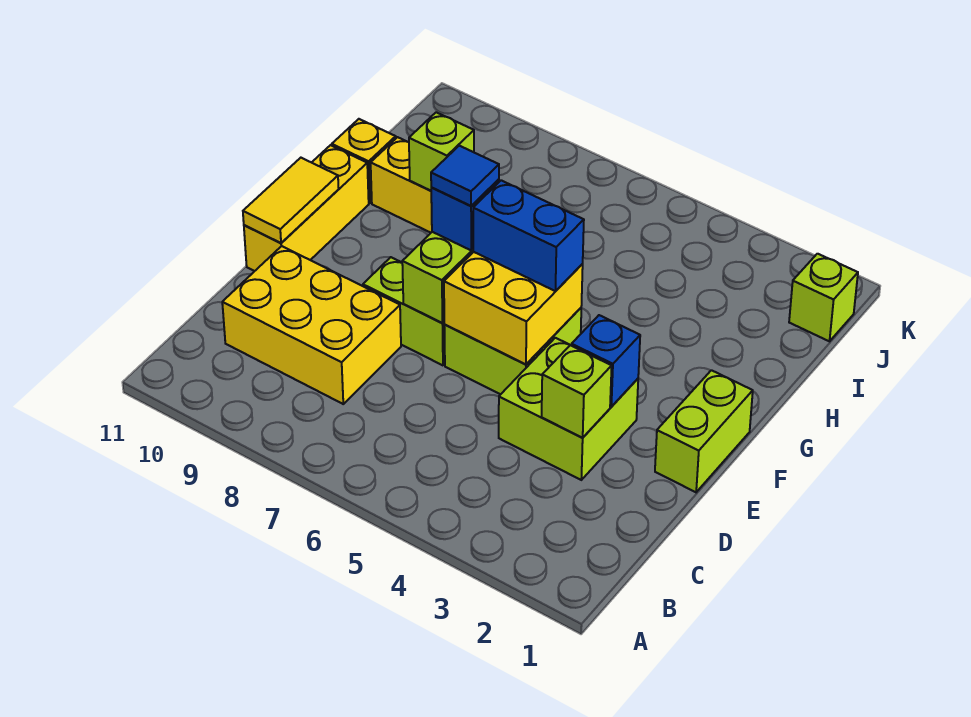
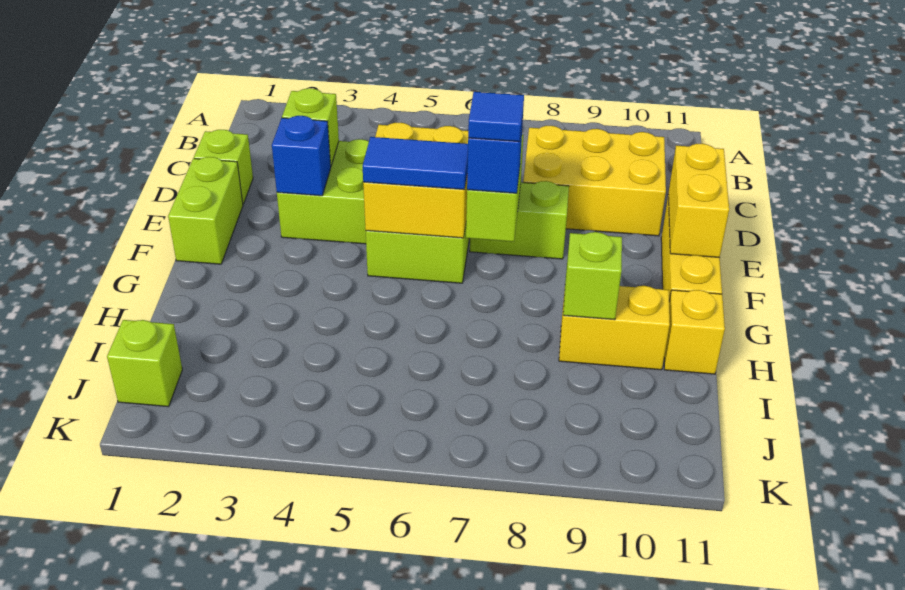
none -> lime brick D1 level 1
yellow tile E11:F11 level 2 -> yellow brick E11:F11 level 2
blue brick F5:F6 level 3 -> blue tile F5:F6 level 3

